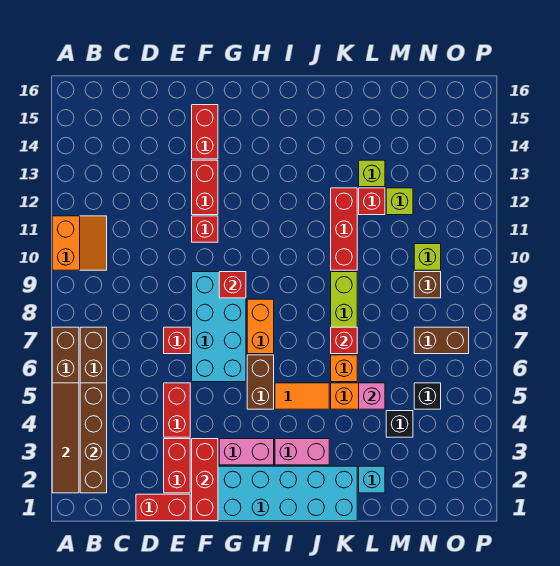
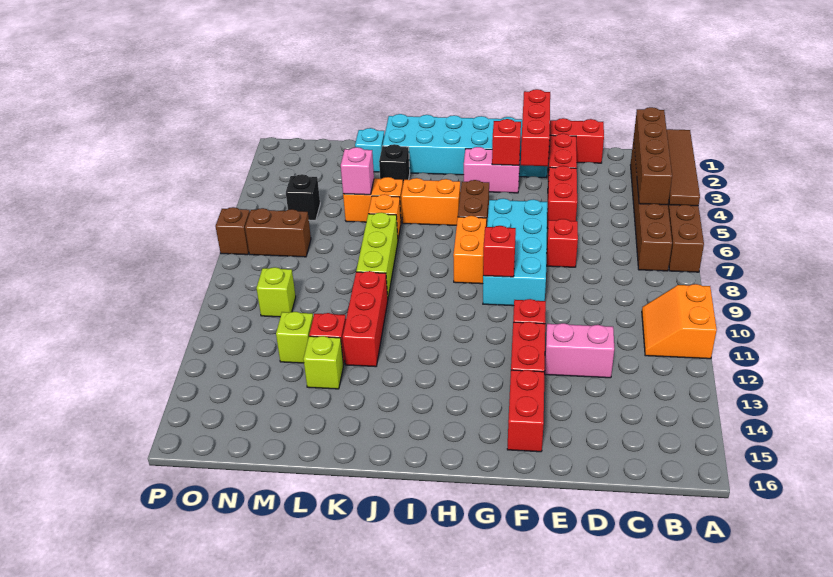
pink brick I3:J3 level 1 -> pink brick D12:E12 level 1
orange tile I5:J5 level 1 -> orange brick I5:J5 level 1
red brick K7 level 2 -> red brick G3 level 2
black brick M4 level 1 -> black brick K3 level 1
brown brick N9 level 1 -> brown brick P7 level 1

